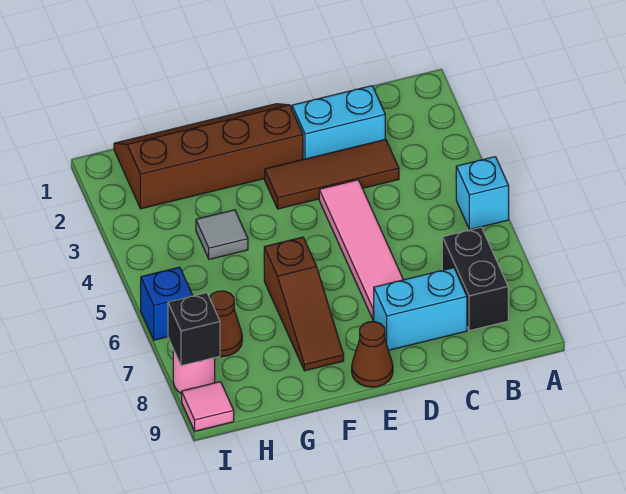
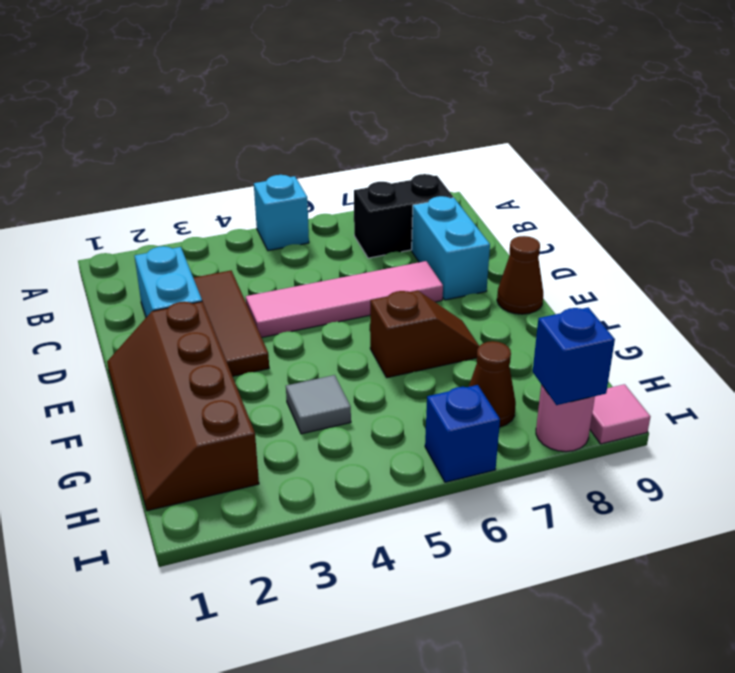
brown slope F6:F8 level 1 top 6 -> brown slope F6:F7 level 1 top 6
black brick I8 level 2 -> blue brick I8 level 2

